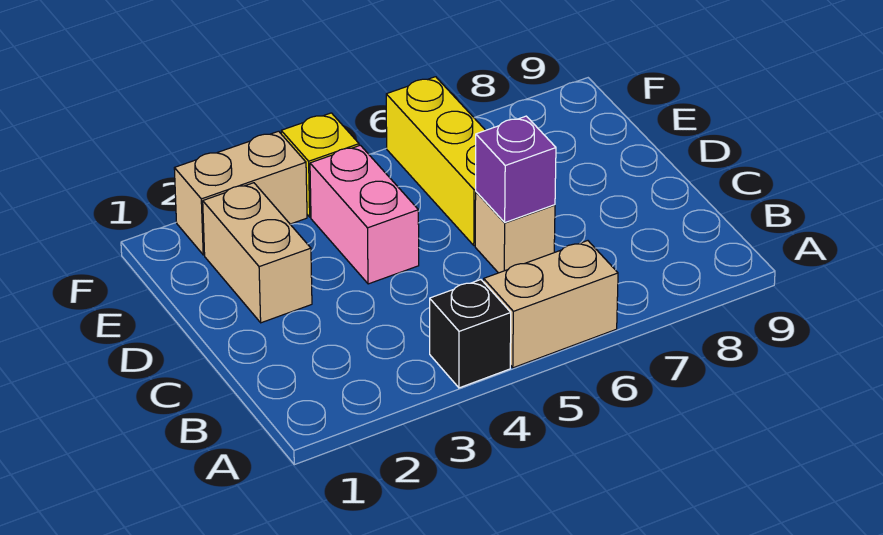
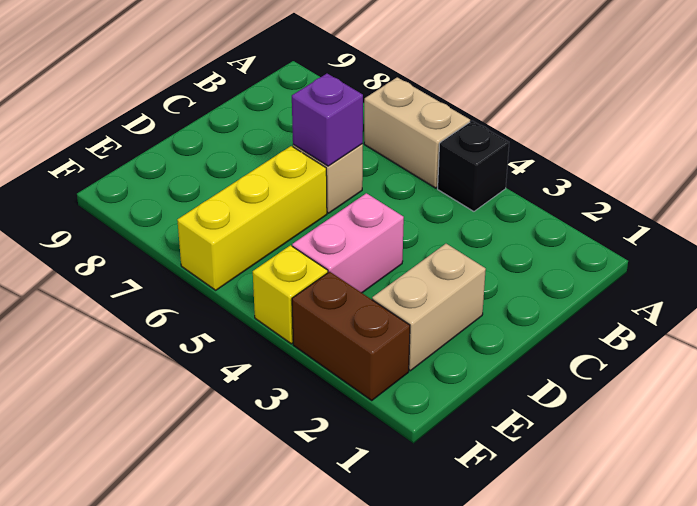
tan brick F2:F3 level 1 -> brown brick F2:F3 level 1

